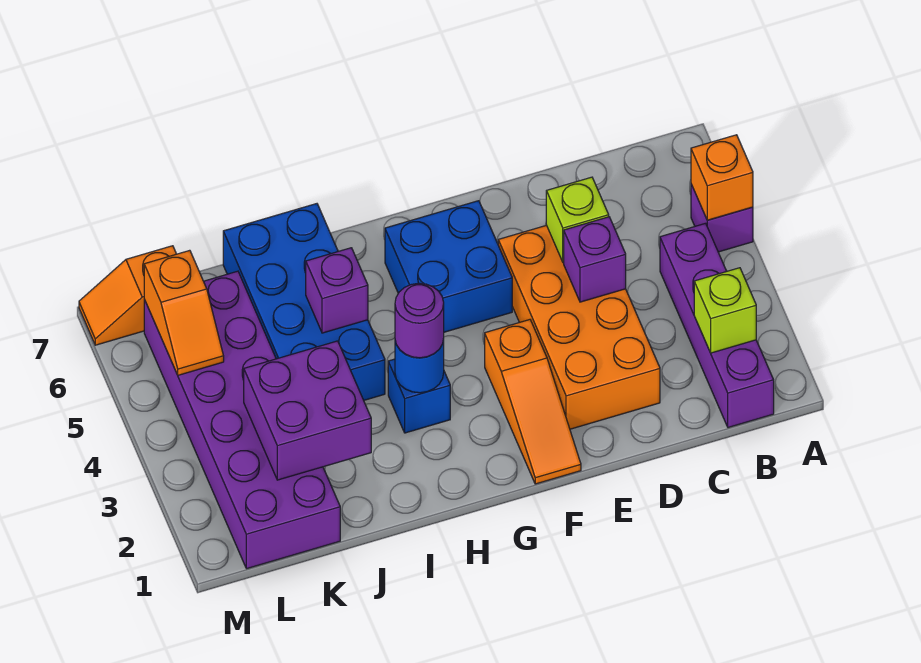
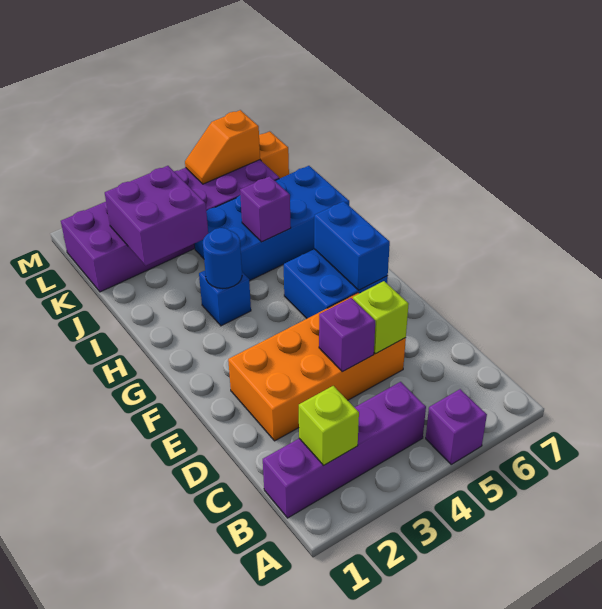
orange brick A5 level 2 -> none
orange slope F1:F3 level 1 top 3 -> none
none -> blue brick F6:G6 level 2
purple round brick H3 level 3 -> none

